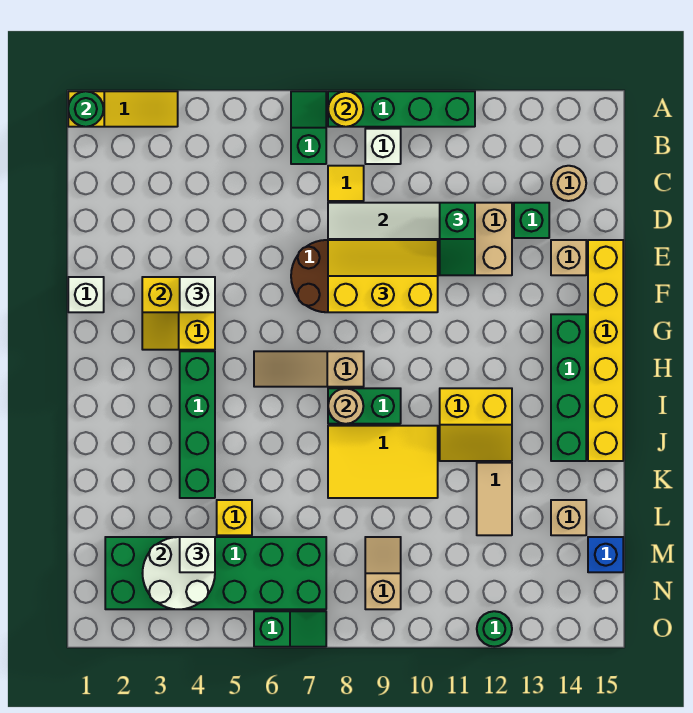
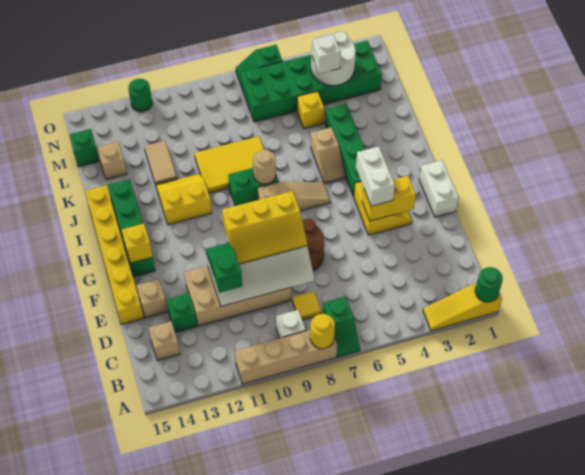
green brick A8:A11 level 1 -> tan brick A8:A11 level 1
tan round brick C14 level 1 -> tan brick C14 level 1
white brick F1 level 1 -> white brick F1:G1 level 1
white brick F4 level 3 -> white brick F4:G4 level 3
none -> yellow brick G14 level 2
tan slope M9:N9 level 1 top N -> tan slope I5:J5 level 1 top J
blue brick M15 level 1 -> green brick M15 level 1

